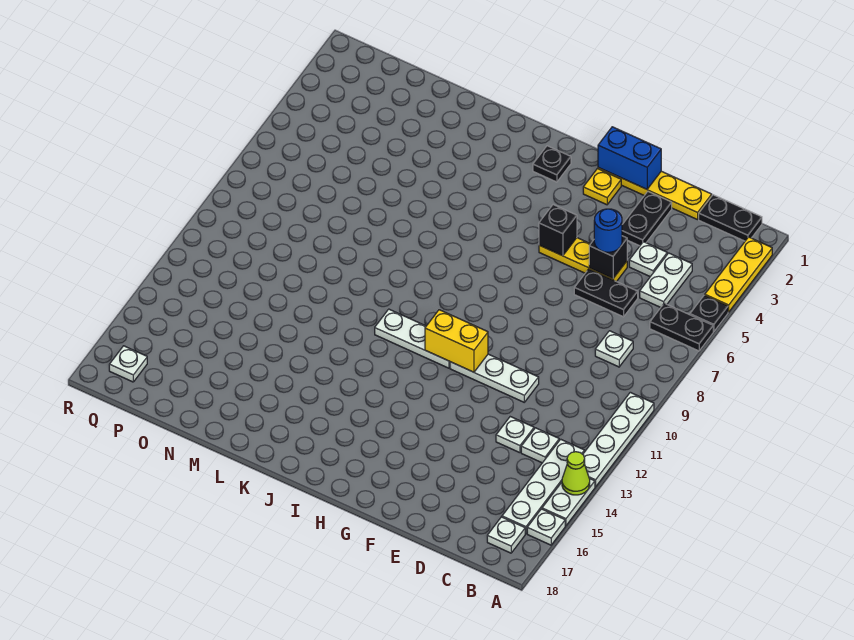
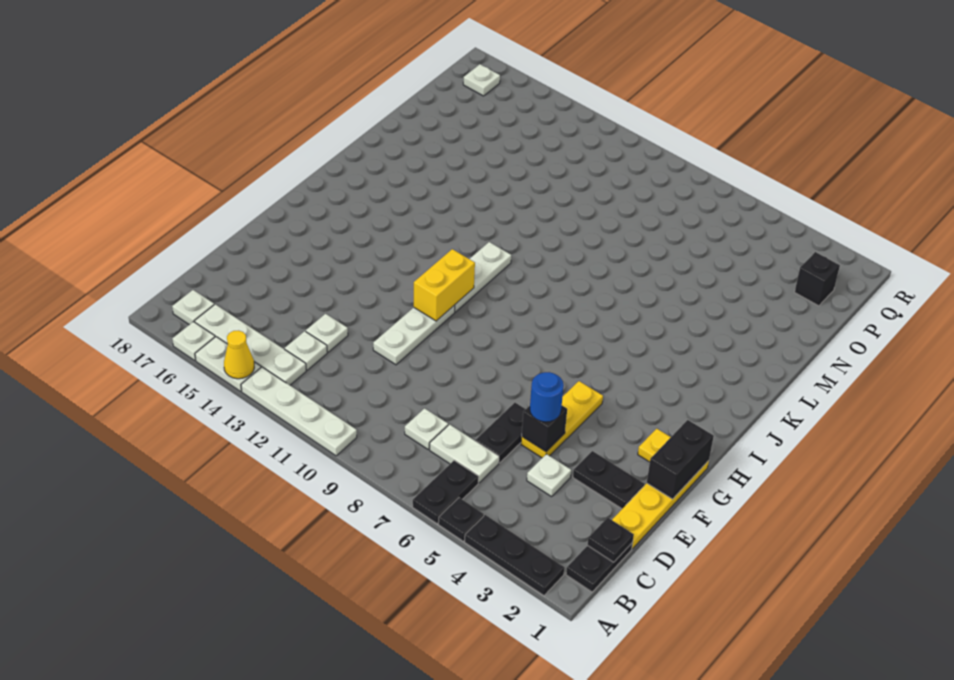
yellow plate A2:A4 level 1 -> black plate A2:A4 level 1
lime cone A14 level 2 -> yellow cone A14 level 2
white plate C4:C5 level 1 -> white plate C6:C7 level 1
blue brick F1:G1 level 2 -> black brick F1:G1 level 2
black brick G5 level 2 -> black brick P2 level 1
black plate I2 level 1 -> black plate C1 level 2

